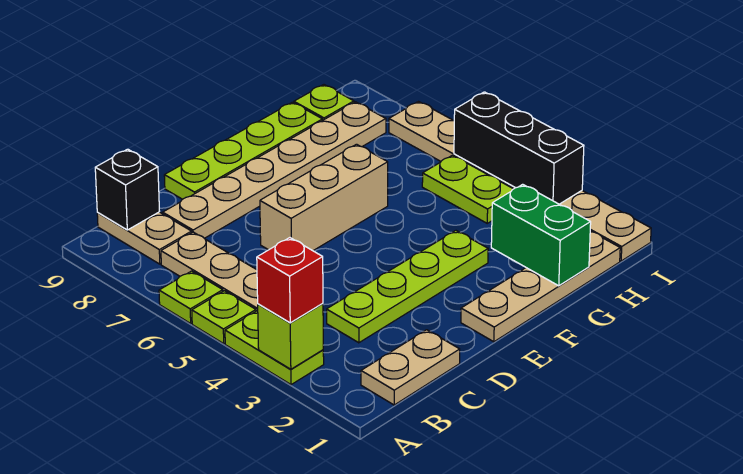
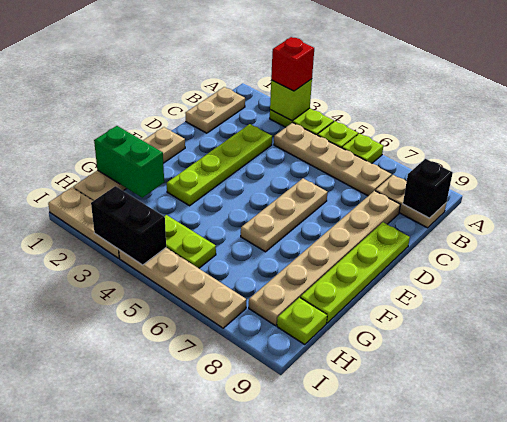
tan brick D6:F6 level 1 -> tan plate D6:F6 level 1
black brick I3:I5 level 2 -> black brick I3:I4 level 2

